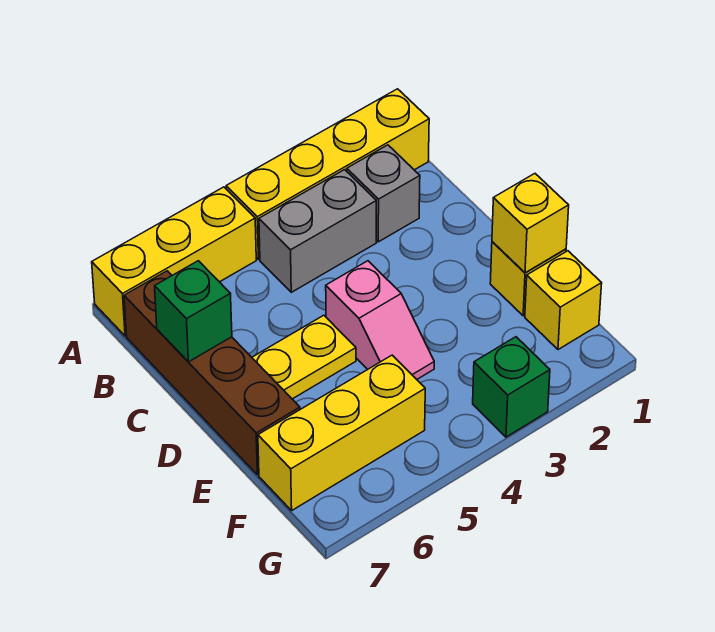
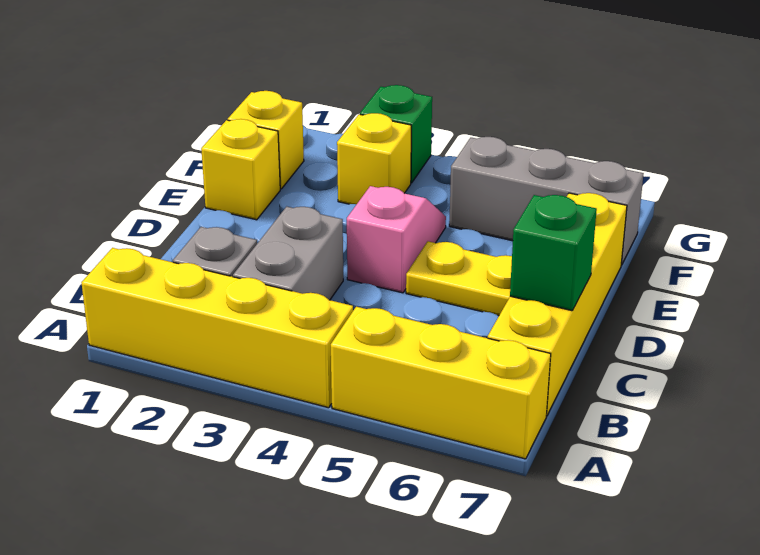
grey brick B3:B4 level 1 -> grey brick B3:C3 level 1
brown brick B7:E7 level 1 -> yellow brick B7:E7 level 1
yellow brick E1 level 2 -> yellow brick F3 level 1
yellow brick F5:F7 level 1 -> grey brick F5:F7 level 1

